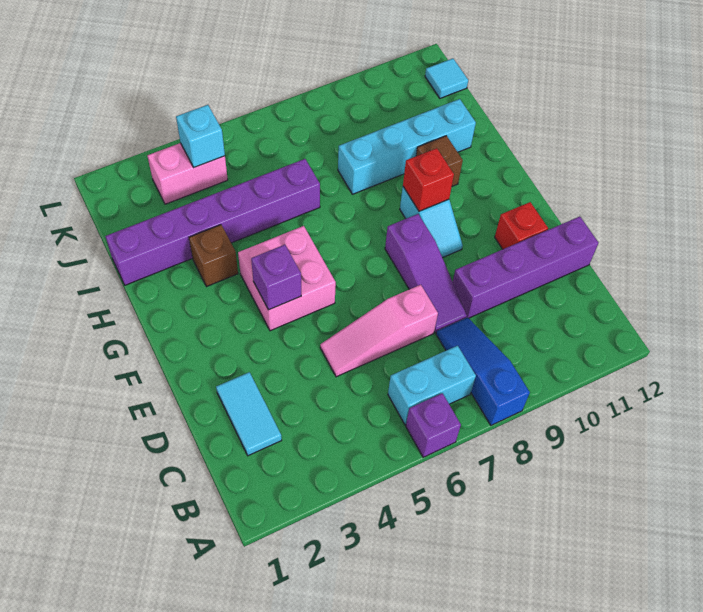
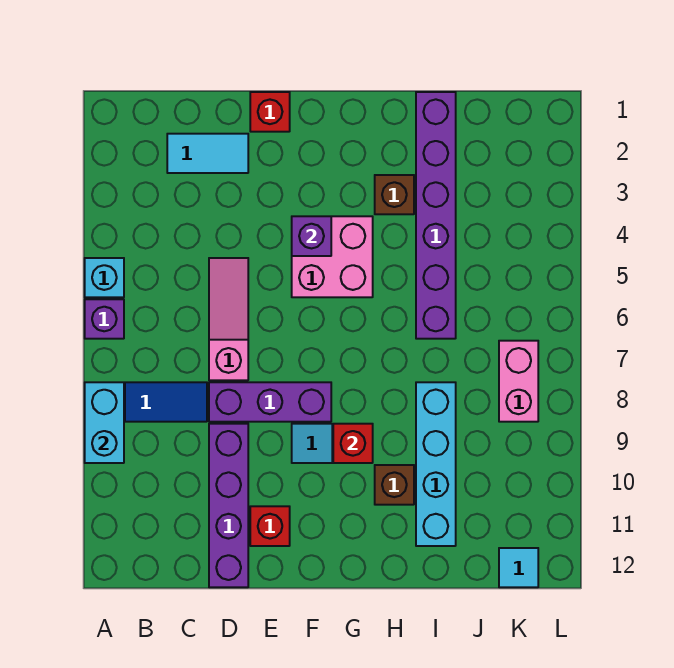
cyan brick B6:B7 level 1 -> cyan brick A8:A9 level 2
purple slope D8:F8 level 1 top F -> purple brick D8:F8 level 1
none -> red brick E1 level 1
pink brick K3:K4 level 1 -> pink brick K7:K8 level 1
cyan brick K4 level 2 -> cyan brick A5 level 1

